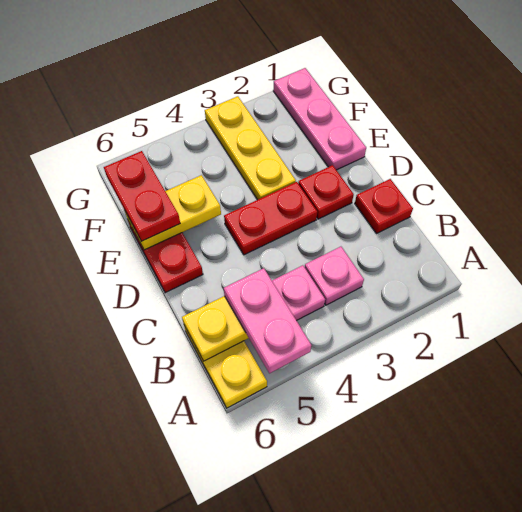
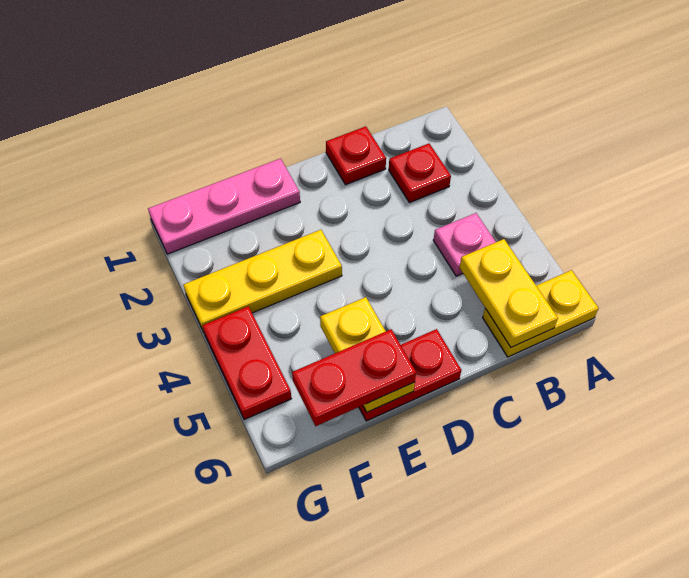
pink plate A5:B5 level 3 -> none
pink plate B3 level 1 -> none
red plate D2 level 1 -> red plate B2 level 1
red plate D3:D4 level 1 -> red plate G4:G5 level 1

